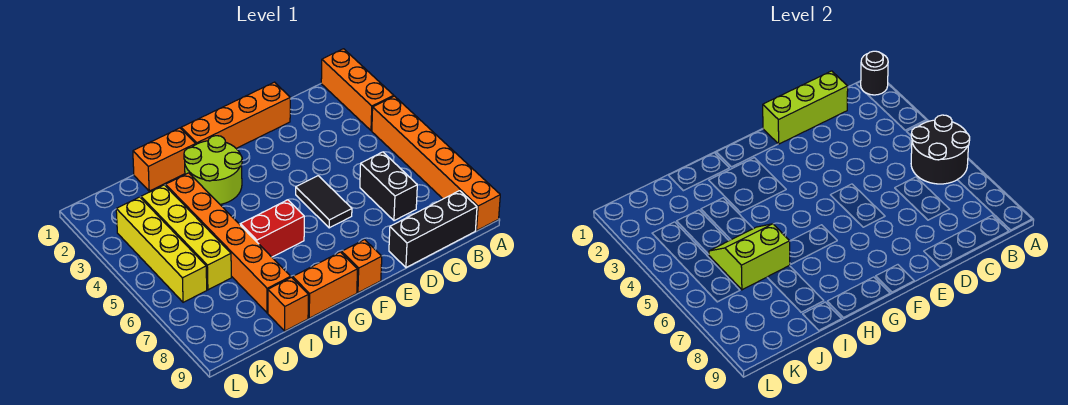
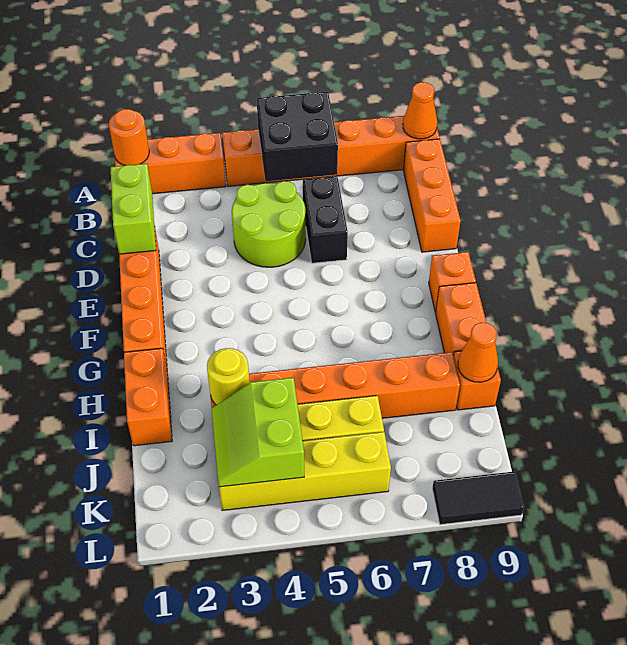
black round brick A1 level 2 -> orange round brick A1 level 2
black round brick A5:B6 level 2 -> black brick A5:B6 level 2
none -> orange cone A9 level 2
black brick B9:D9 level 1 -> orange brick B9:D9 level 1
lime brick C1:E1 level 2 -> lime brick C1:D1 level 2
black brick C6:C7 level 1 -> black brick C6:D6 level 1
black tile E5:E6 level 1 -> black tile L8:L9 level 1
lime round brick G2:H3 level 1 -> lime round brick C4:D5 level 1
red brick G6:H6 level 1 -> none
none -> yellow round brick I3 level 2
lime slope I5:J6 level 2 top 6 -> lime slope J3:K4 level 2 top 4
none -> orange cone I9 level 2

